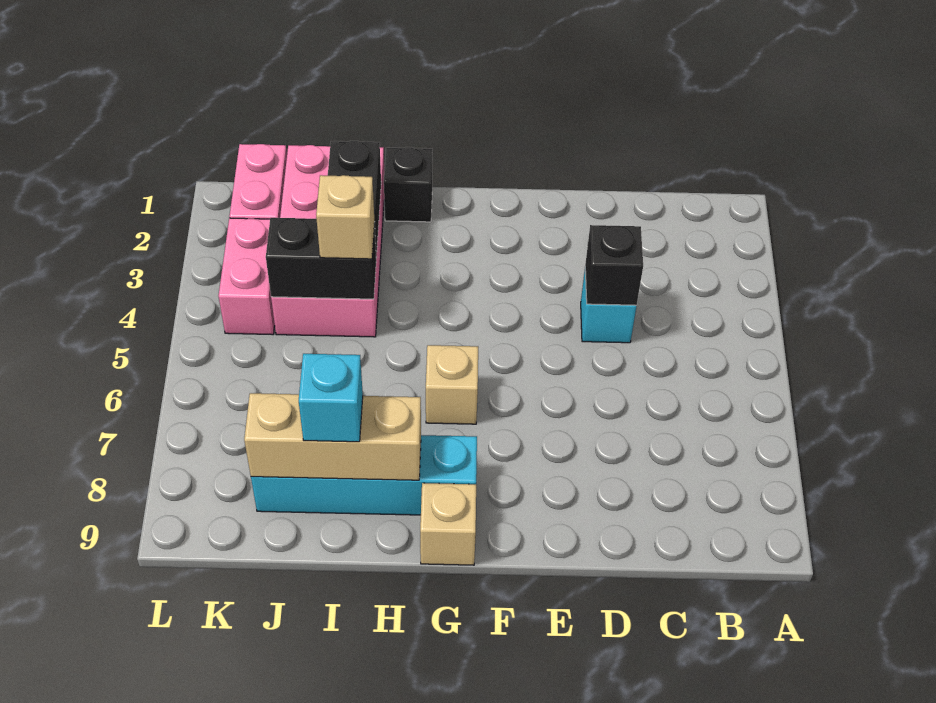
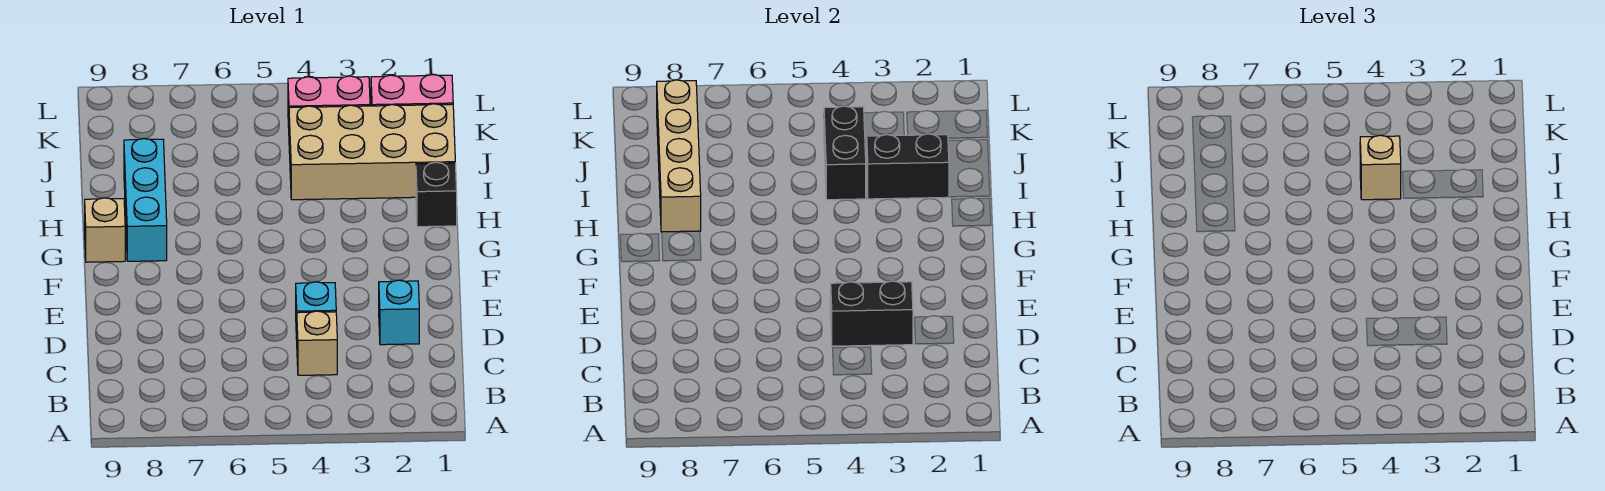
black brick D4 level 2 -> black brick D3:D4 level 2
tan brick G6 level 1 -> tan brick C4 level 1
cyan brick G8:J8 level 1 -> cyan brick G8:I8 level 1
tan brick H8:J8 level 2 -> tan brick H8:K8 level 2
pink brick I1:J4 level 1 -> tan brick I1:J4 level 1
cyan brick I8 level 3 -> cyan brick D2 level 1

